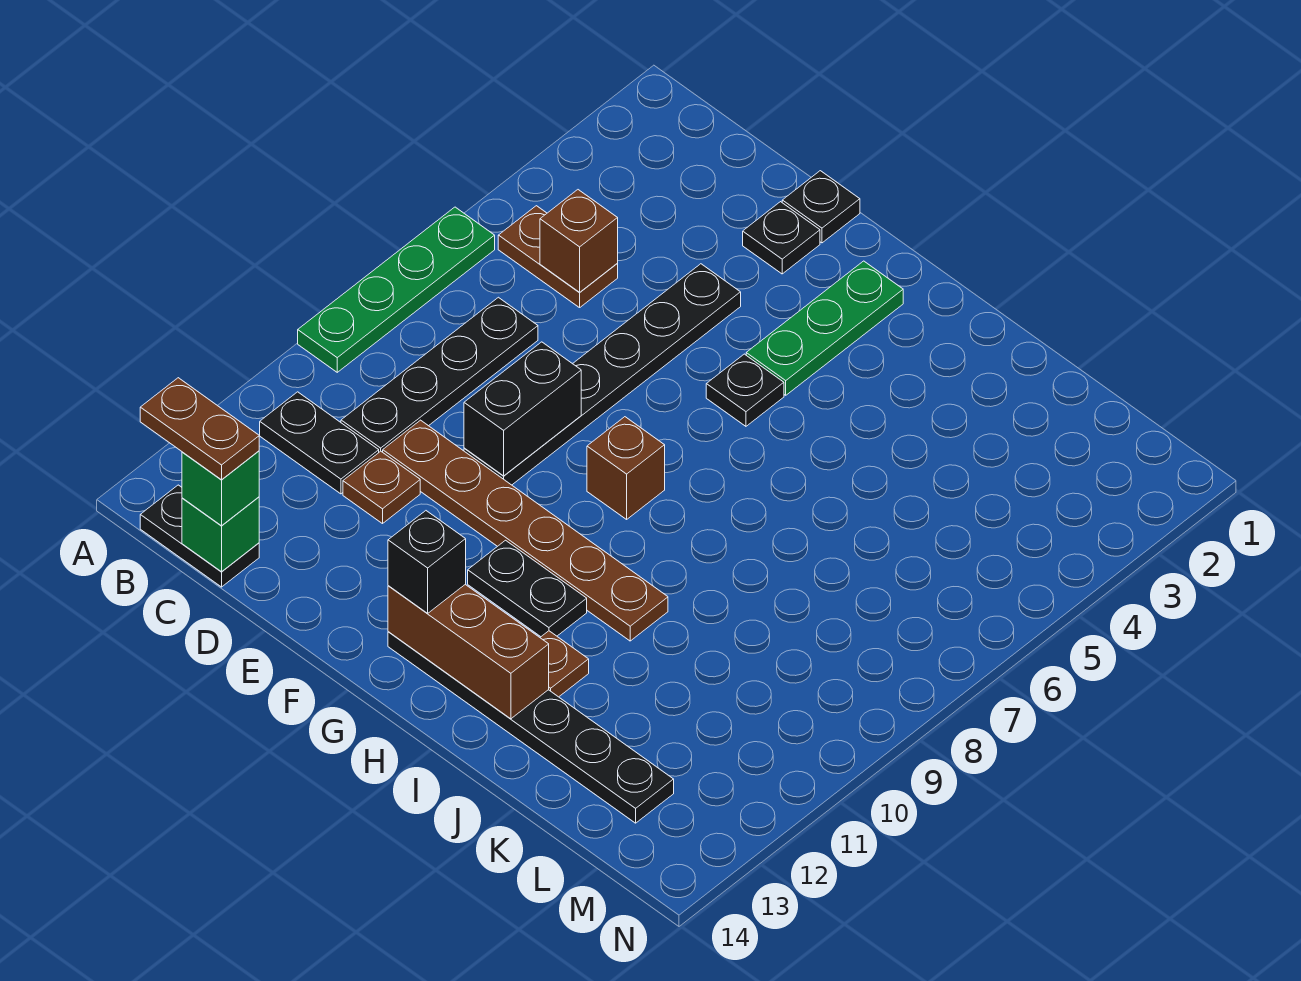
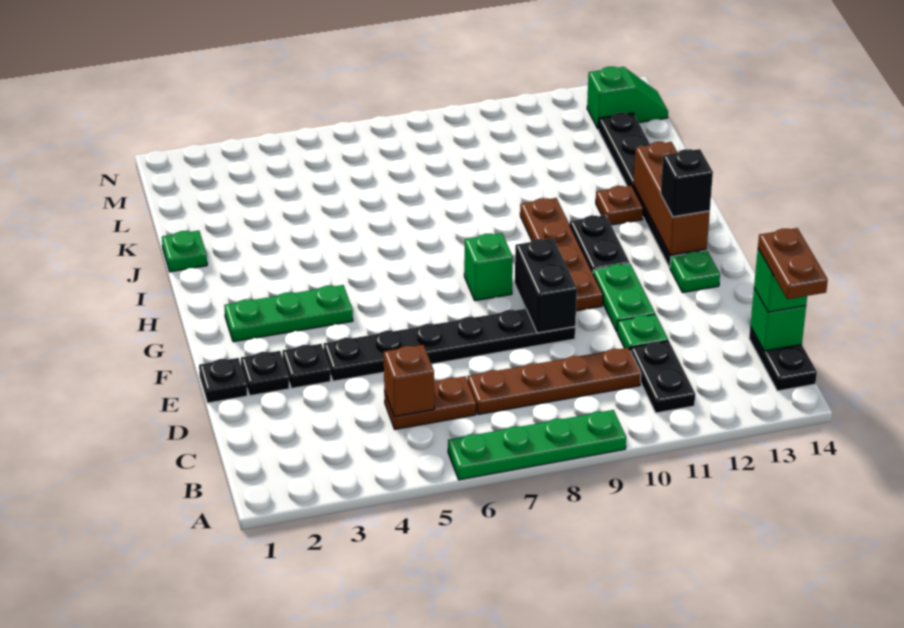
brown plate B5:C5 level 1 -> brown plate C5:C6 level 1
black plate C7:C10 level 1 -> brown plate C7:C10 level 1
brown plate D10:I10 level 1 -> brown plate F10:I10 level 1
brown plate D11 level 1 -> green plate D11 level 1
black brick E8:E9 level 2 -> black brick E9:F9 level 2
none -> green plate E11:F11 level 1
none -> green plate F13 level 1
black plate G5 level 1 -> black plate E3 level 1
brown brick G8 level 1 -> green brick G8 level 1
none -> green plate J1 level 1
none -> green slope M13:M14 level 1 top 13

